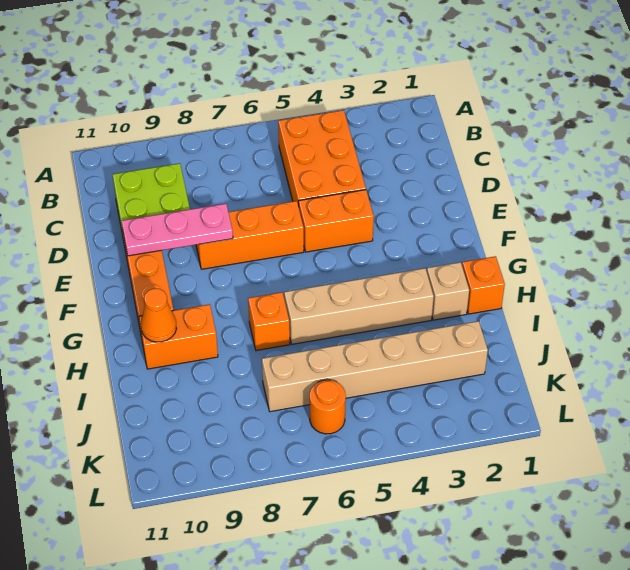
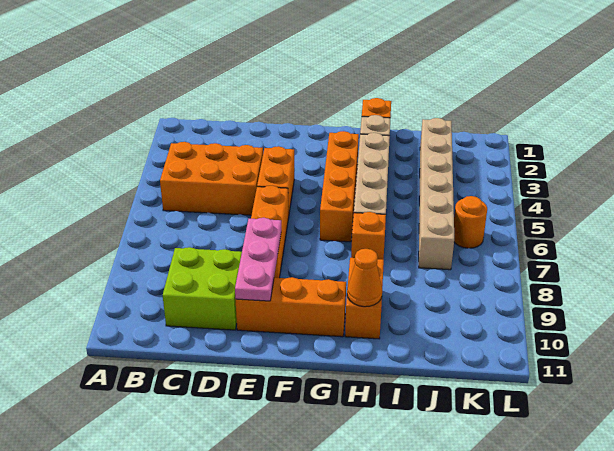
none -> orange brick G3:G6 level 1

